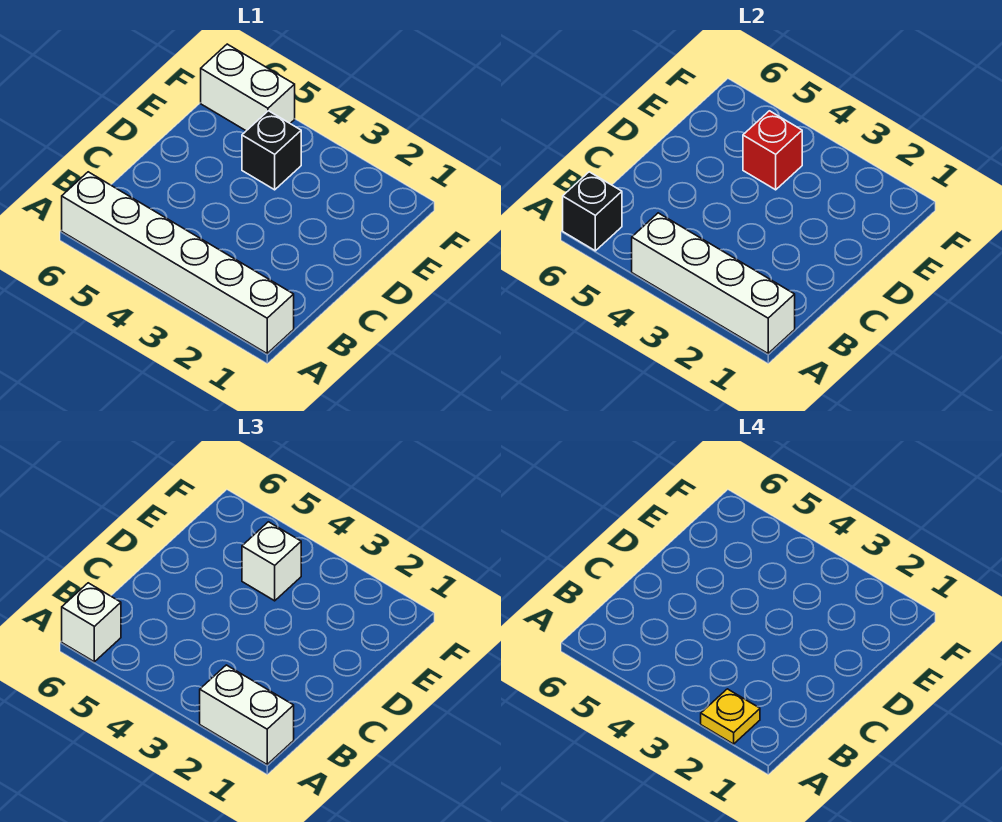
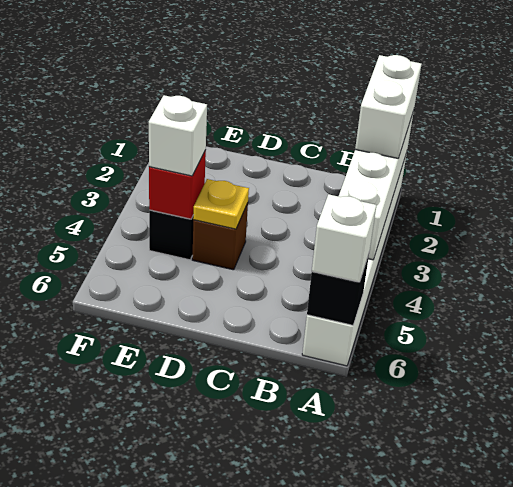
yellow plate A2 level 4 -> yellow plate D4 level 2
none -> brown brick D4 level 1
white brick F5:F6 level 1 -> none

